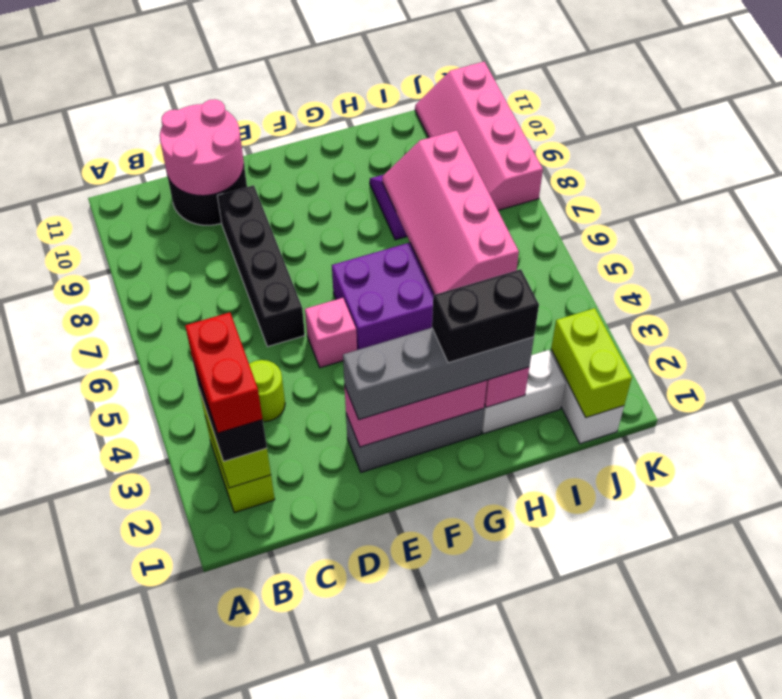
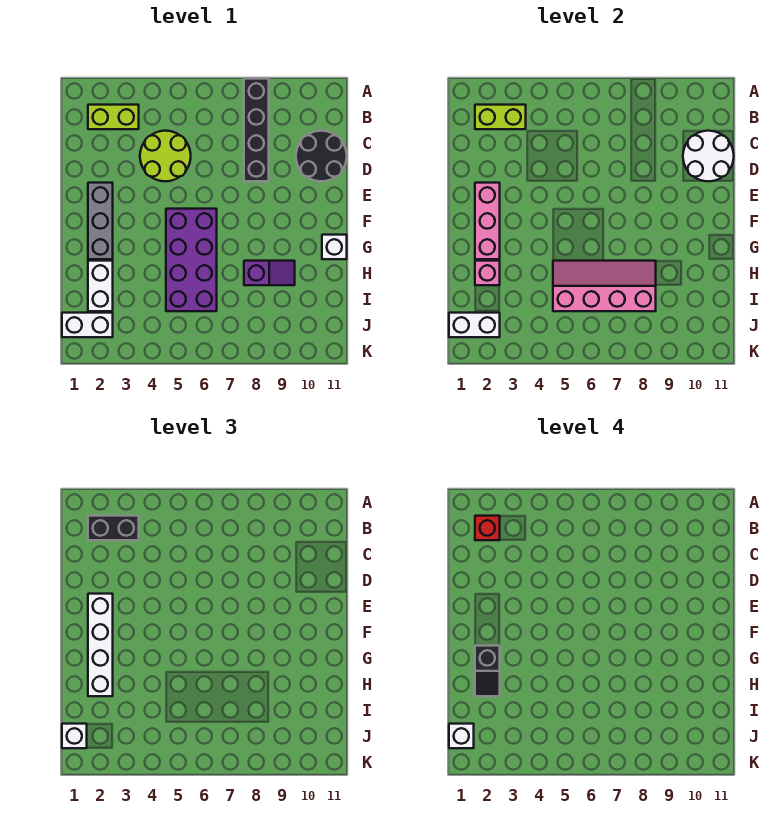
red brick B2:B3 level 4 -> red brick B2 level 4
lime round brick C4 level 1 -> lime round brick C4:D5 level 1
pink round brick C10:D11 level 2 -> white round brick C10:D11 level 2
black brick D6:D9 level 1 -> black brick A8:D8 level 1
grey brick E2:H2 level 3 -> white brick E2:H2 level 3
pink brick E5 level 1 -> none
black brick G2:H2 level 4 -> black slope G2:H2 level 4 top G
none -> white brick G11 level 1
lime brick J1:J2 level 2 -> white brick J1:J2 level 2
none -> white brick J1 level 3
none -> white brick J1 level 4
pink slope J8:K11 level 1 top K -> none

